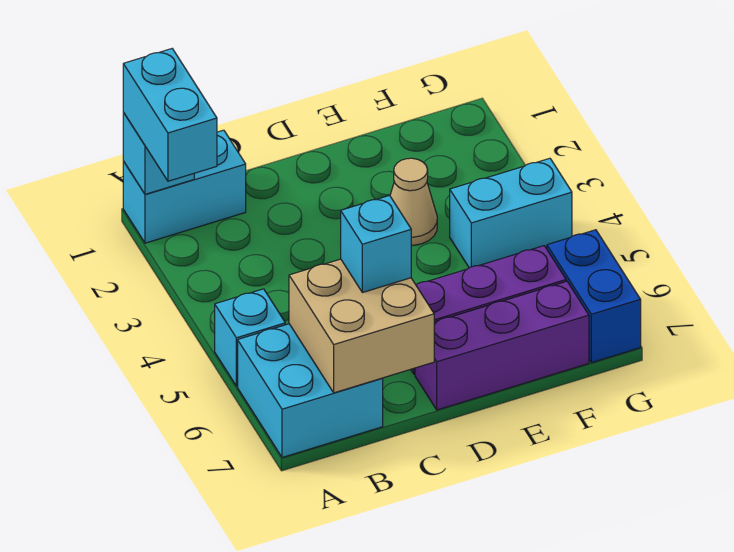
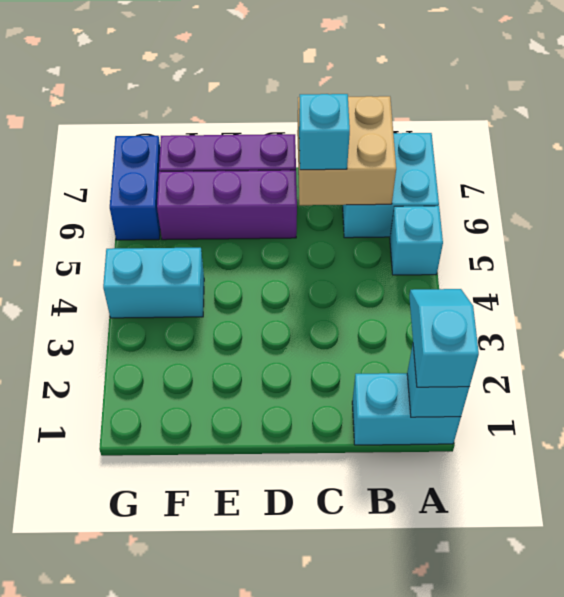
cyan brick A1:A2 level 3 -> cyan slope A1:A2 level 3 top 1
tan cone E3 level 1 -> none

